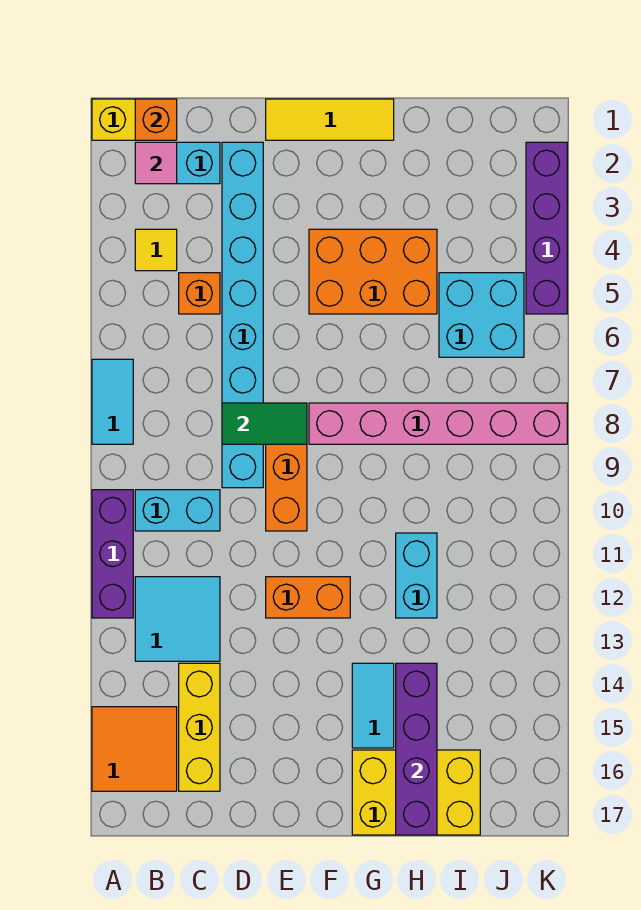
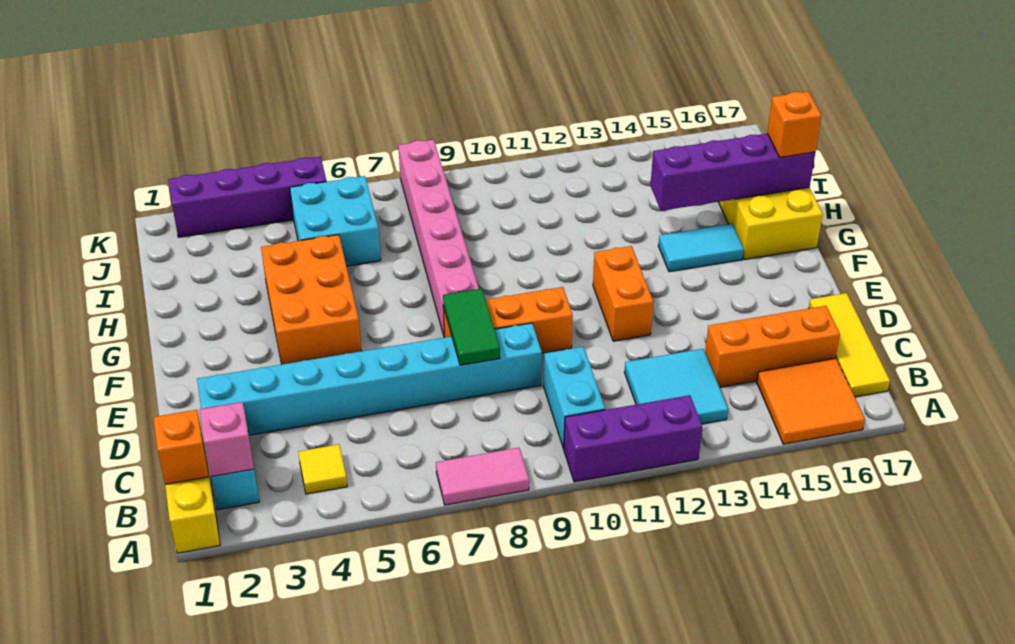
cyan tile A7:A8 level 1 -> pink tile A7:A8 level 1
pink tile B2 level 2 -> pink brick B2 level 2
orange brick C5 level 1 -> orange brick H17 level 3
yellow brick C14:C16 level 1 -> orange brick C14:C16 level 1
yellow tile E1:G1 level 1 -> yellow tile B17:D17 level 1
cyan brick H11:H12 level 1 -> none

